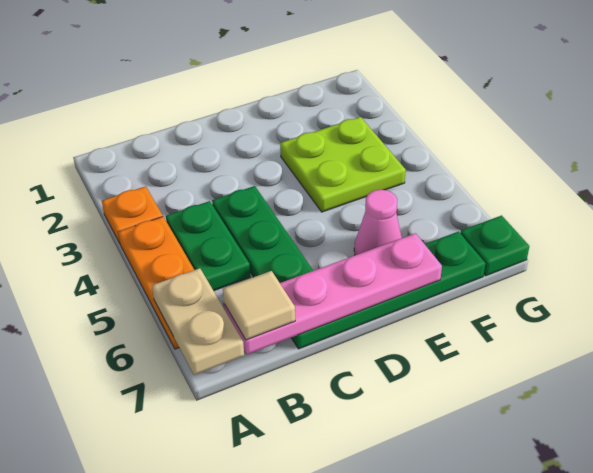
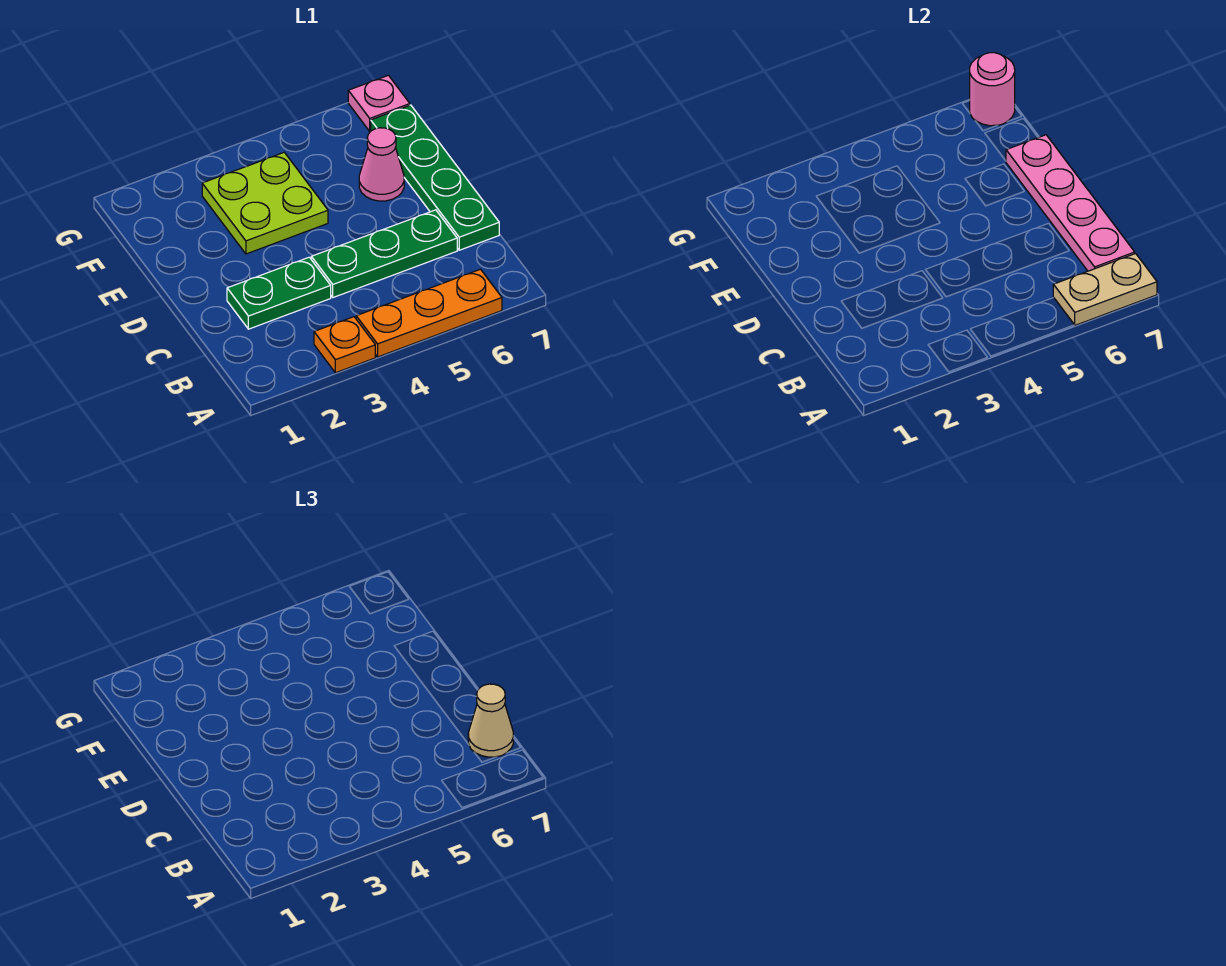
green plate B4:B5 level 1 -> green plate C2:C3 level 1
tan tile B7 level 3 -> tan cone B7 level 3
green plate G7 level 1 -> pink plate G7 level 1
none -> pink round brick G7 level 2

